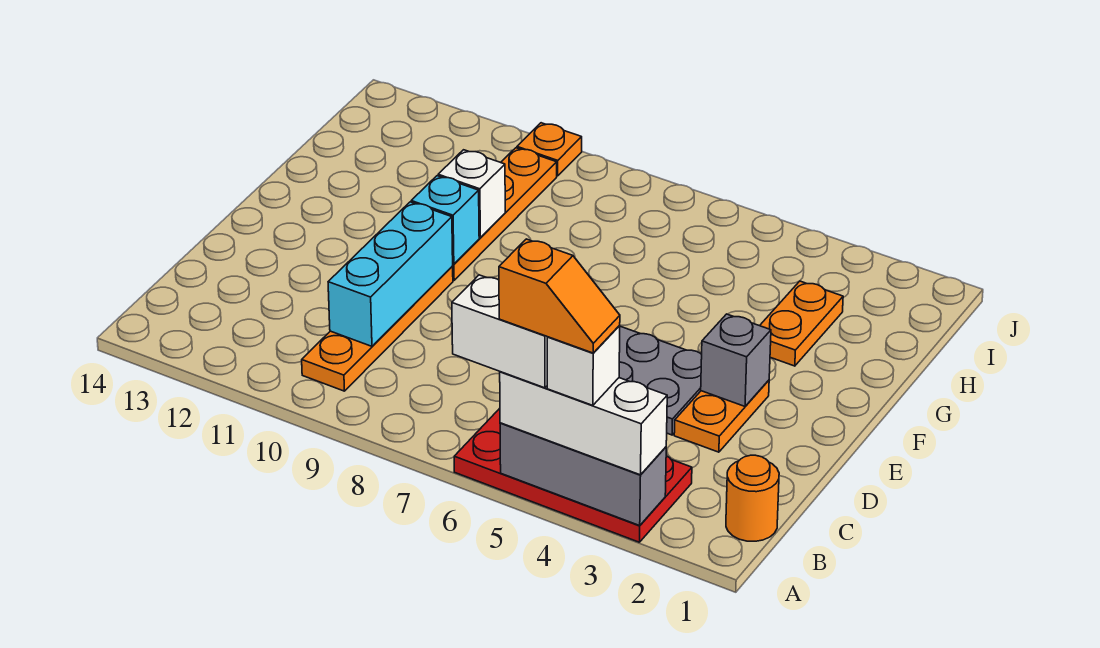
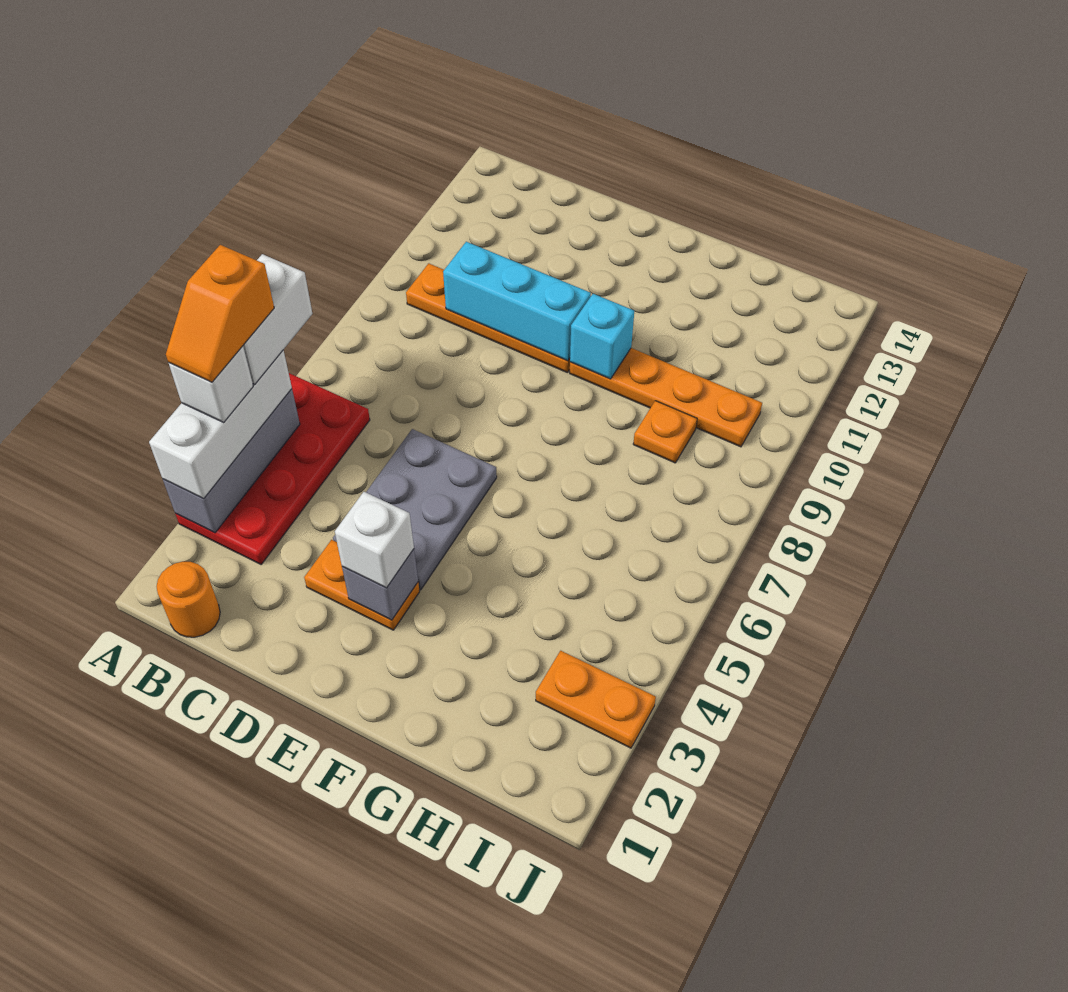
orange plate G3:H3 level 1 -> orange plate I3:J3 level 1
white brick G10 level 2 -> white brick E3 level 3
orange plate J10 level 1 -> orange plate H9 level 1

